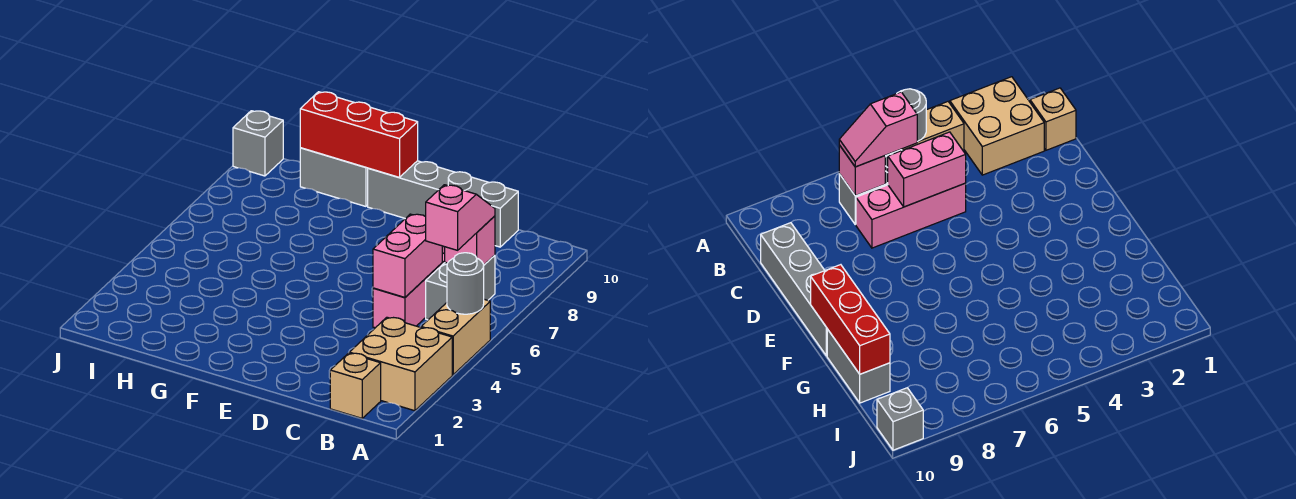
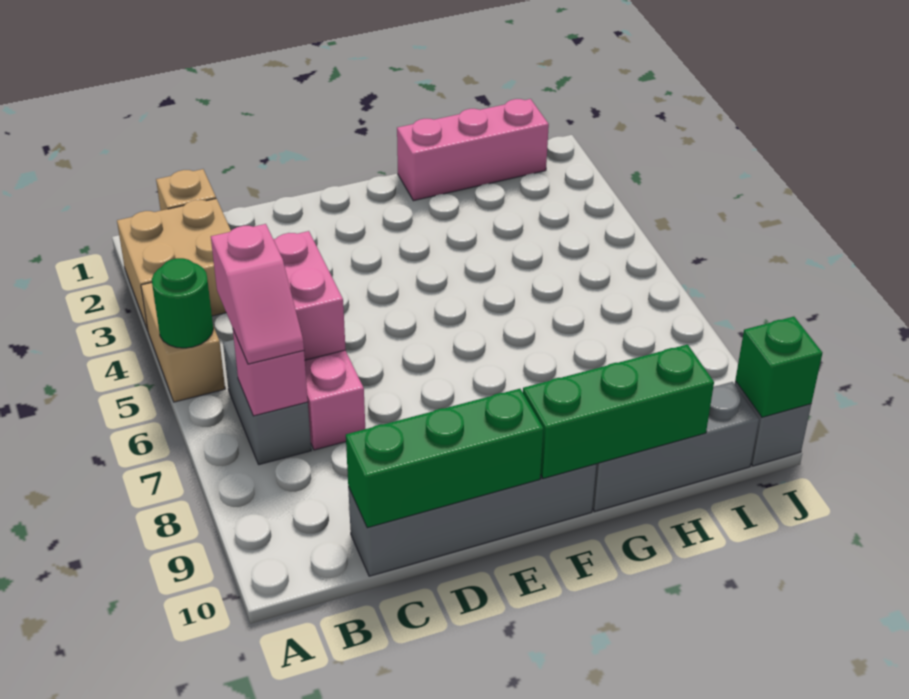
grey round brick A5 level 2 -> green round brick A5 level 2
none -> green brick C10:E10 level 2
red brick F10:H10 level 2 -> green brick F10:H10 level 2
none -> pink brick G1:I1 level 1
grey brick G10:H10 level 1 -> grey brick G10:I10 level 1
none -> green brick J10 level 2

